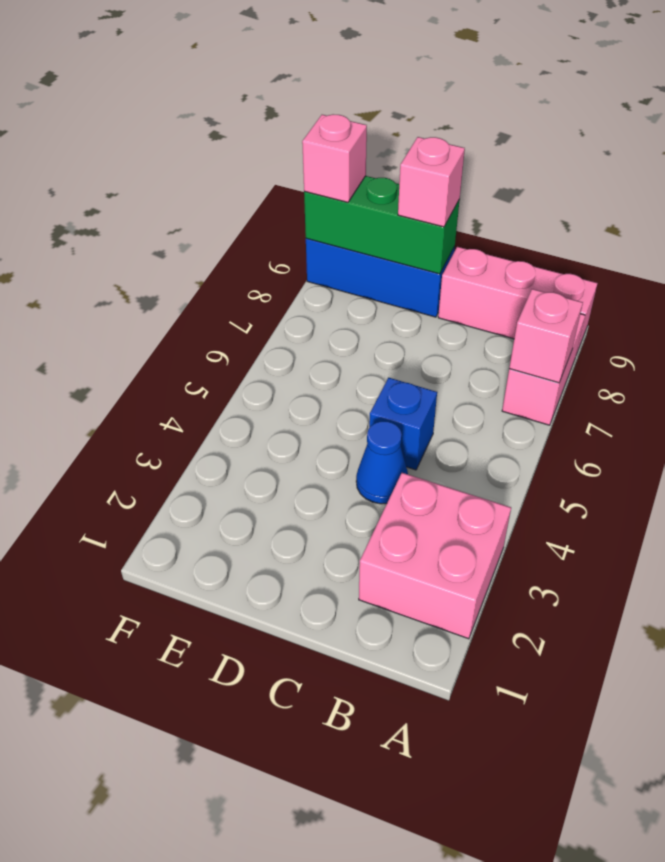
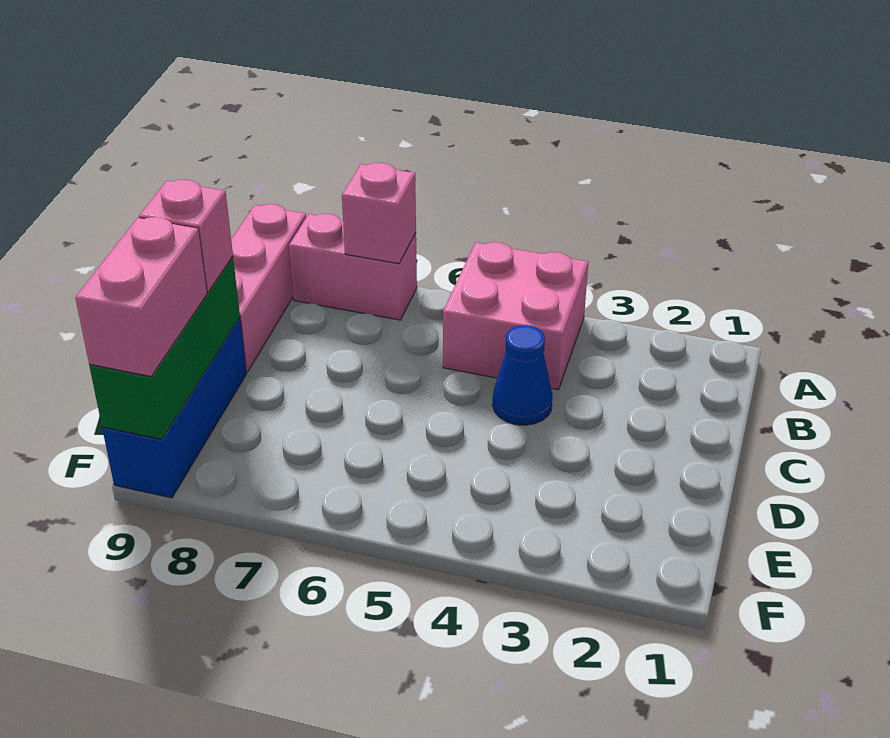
pink brick A2:B3 level 1 -> pink brick A4:B5 level 1
blue brick C5 level 1 -> none
pink brick F9 level 3 -> pink brick E9:F9 level 3

